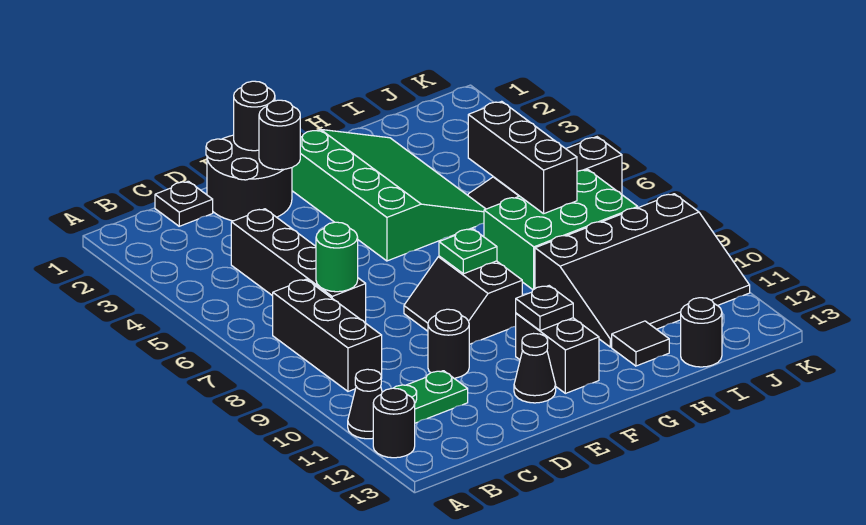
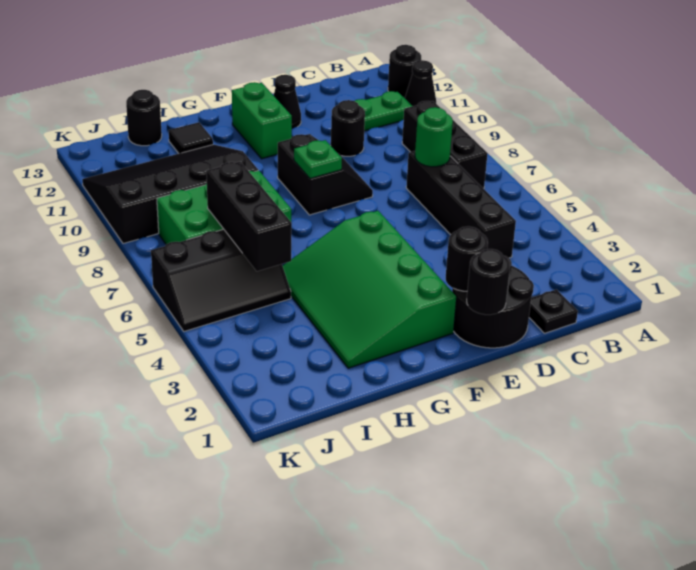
black brick F11:F12 level 1 -> green brick F11:F12 level 1
black plate F11 level 2 -> none

